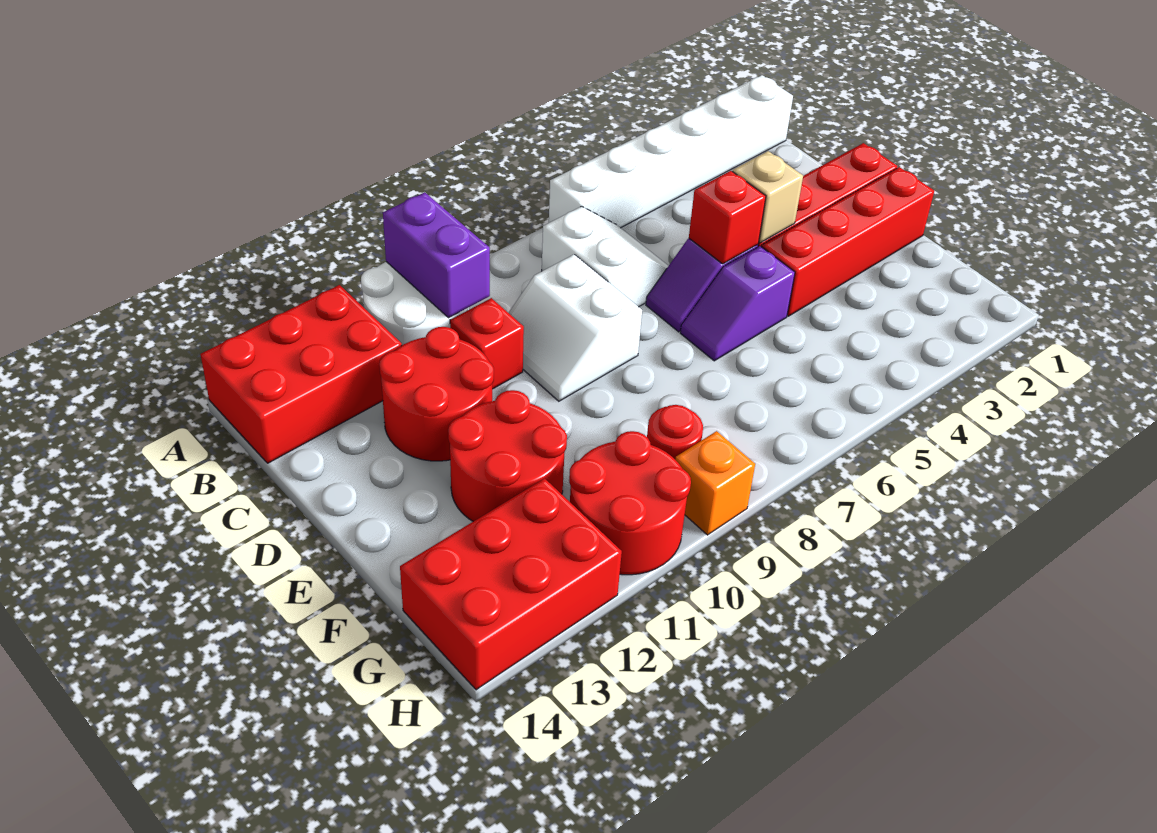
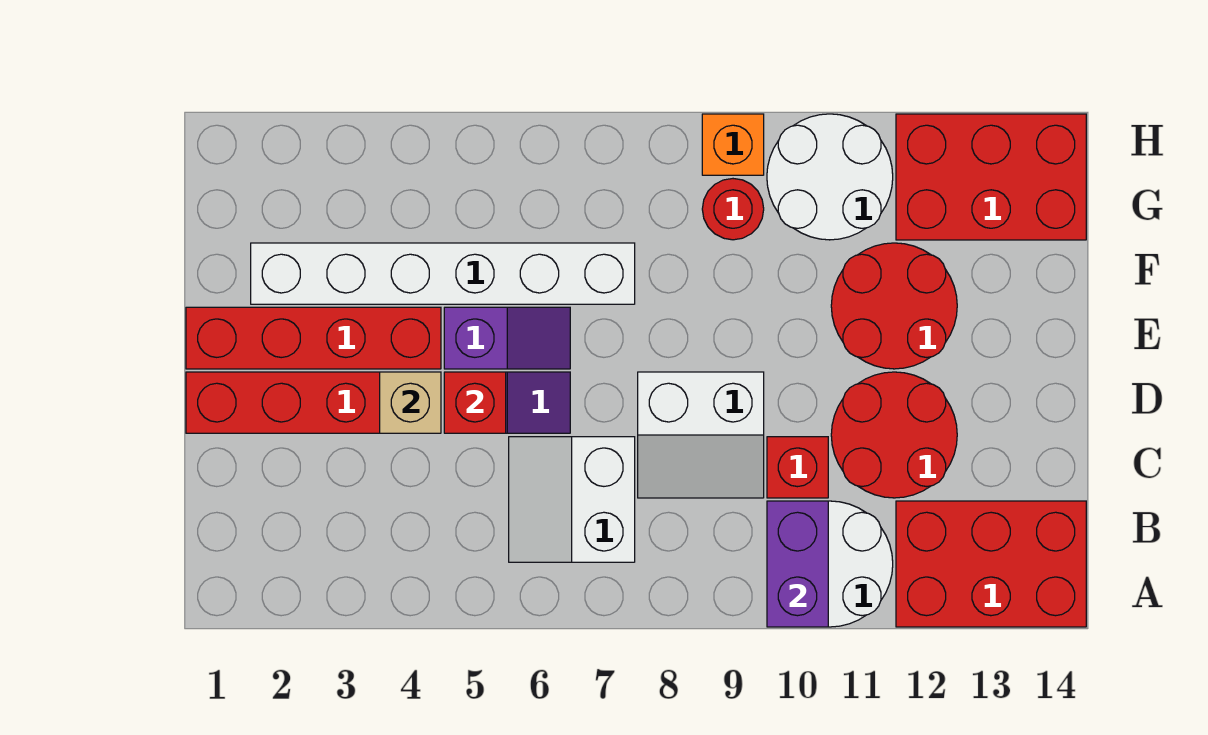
white brick A1:A6 level 1 -> white brick F2:F7 level 1
white slope C8:D9 level 1 top 8 -> white slope C8:D9 level 1 top D
red round brick G10:H11 level 1 -> white round brick G10:H11 level 1

